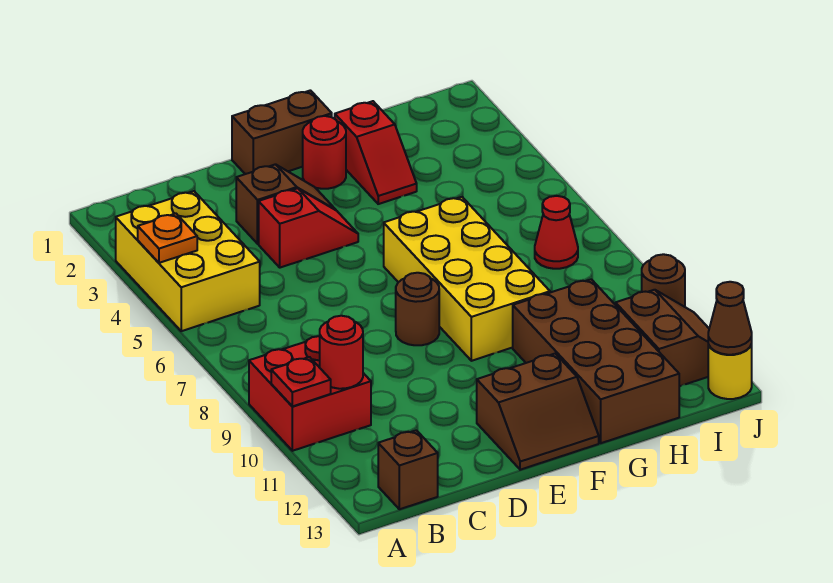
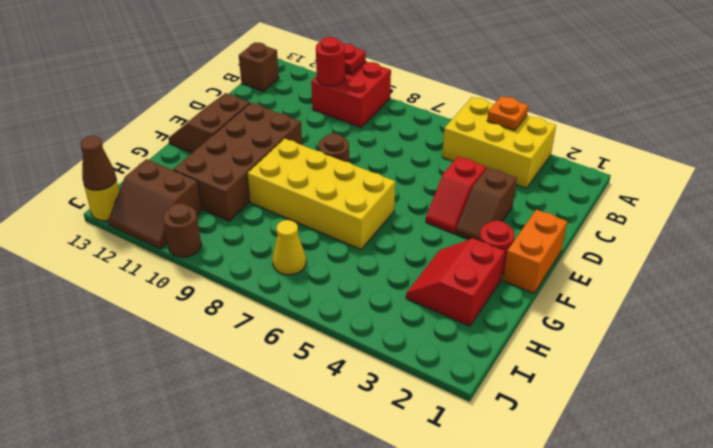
brown brick E1:F1 level 1 -> orange brick E1:F1 level 1
red slope G2:G3 level 1 top 2 -> red slope G2:H3 level 1 top 2
brown brick G10:H13 level 1 -> brown brick E10:H11 level 1
red cone I7 level 1 -> yellow cone I7 level 1

